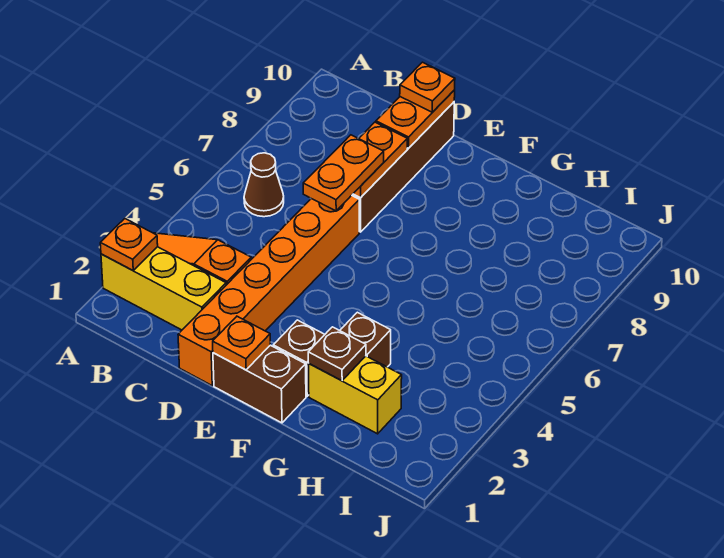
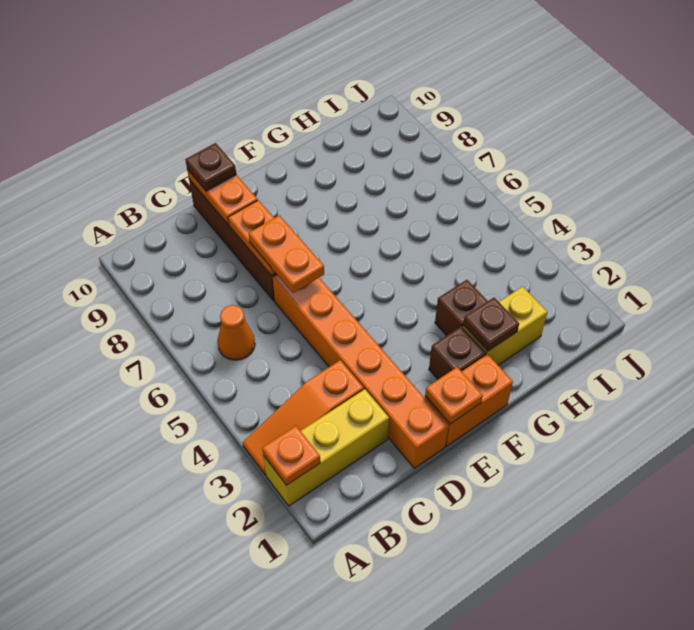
brown cone B6 level 1 -> orange cone B6 level 1
orange plate D10 level 3 -> brown plate D10 level 3
brown brick E1:F1 level 1 -> orange brick E1:F1 level 1

